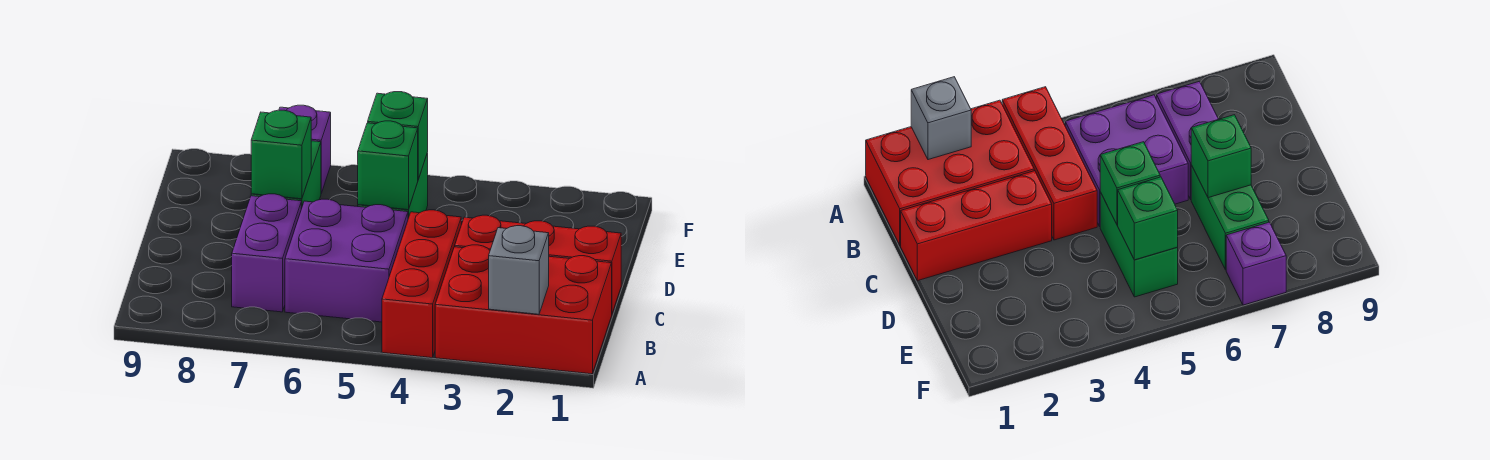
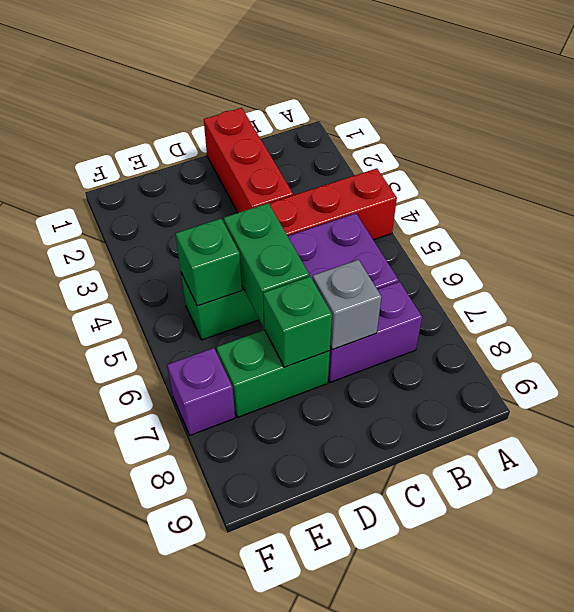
red brick A1:B3 level 1 -> none
grey brick A2 level 2 -> grey brick C7 level 2
green brick D5 level 2 -> green brick D5:D6 level 2

